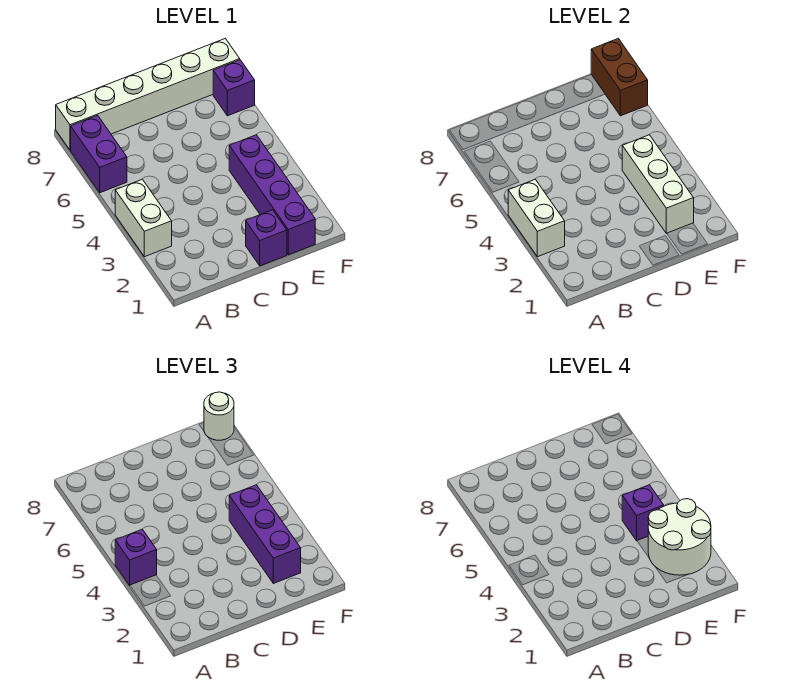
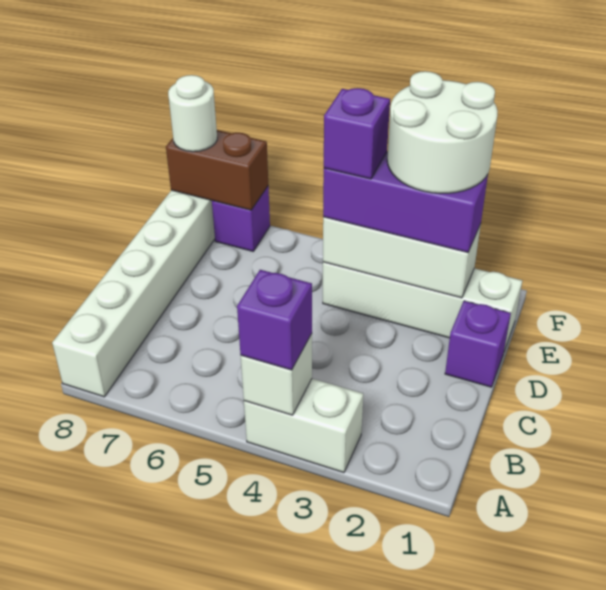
white brick A3:A4 level 2 -> white brick A4 level 2
purple brick A6:A7 level 1 -> none
purple brick E1:E4 level 1 -> white brick E1:E4 level 1

